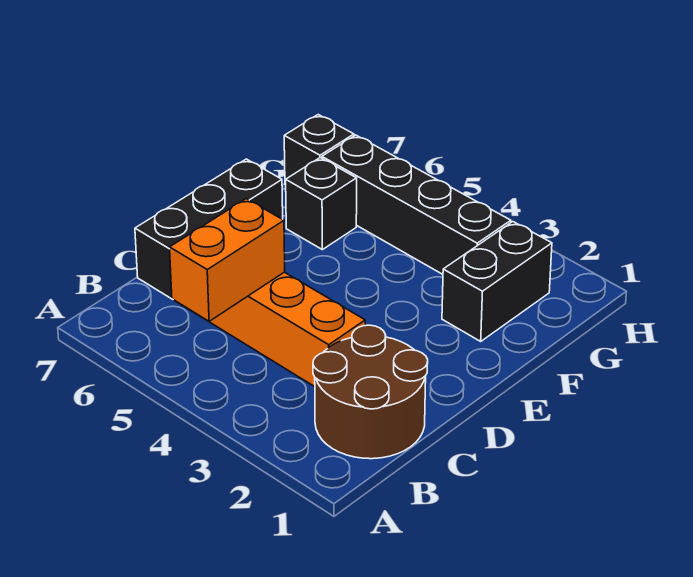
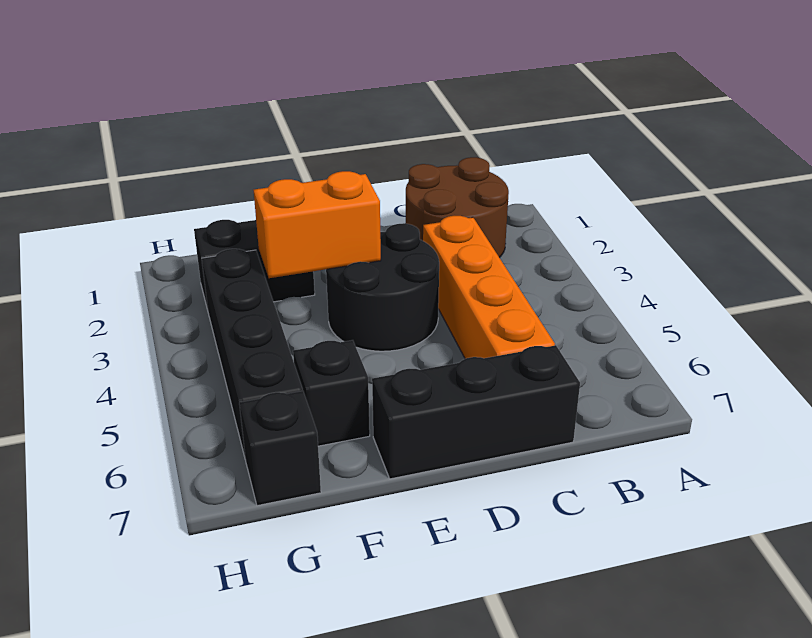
orange brick B5:C5 level 2 -> orange brick E3:F3 level 2
none -> black round brick D3:E4 level 1

